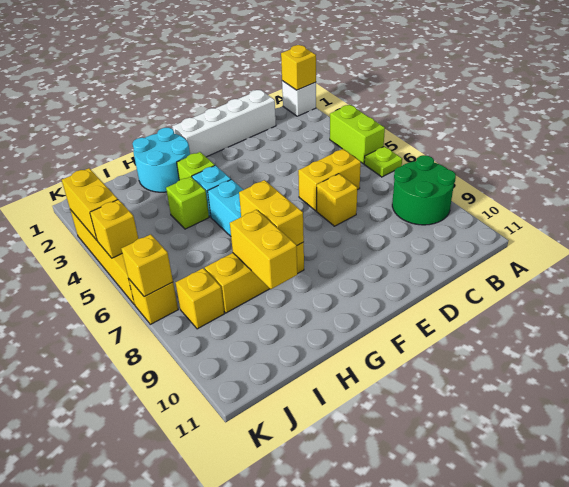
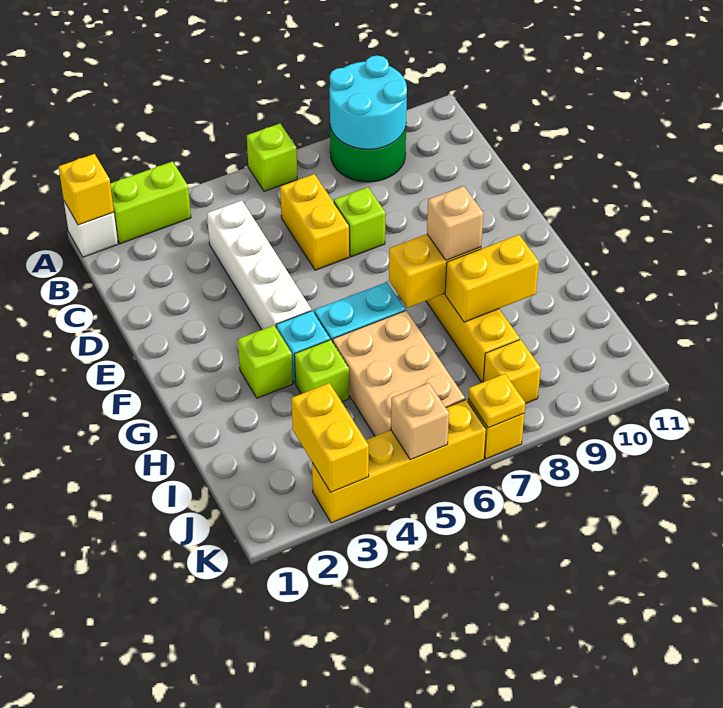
lime brick A4:A5 level 1 -> lime brick A2:A3 level 1
lime plate A6 level 1 -> lime brick A6 level 1
white brick C1:F1 level 1 -> white brick C4:F4 level 1
yellow brick D7 level 1 -> lime brick D7 level 1
cyan round brick G1:H2 level 1 -> cyan round brick A8:B9 level 2
none -> tan brick G8 level 3
none -> tan brick H5:J6 level 1
yellow brick K3:K4 level 2 -> yellow brick J3:K3 level 2
yellow brick K5 level 2 -> tan brick K5 level 2
yellow brick K7 level 2 -> yellow plate K7 level 2

